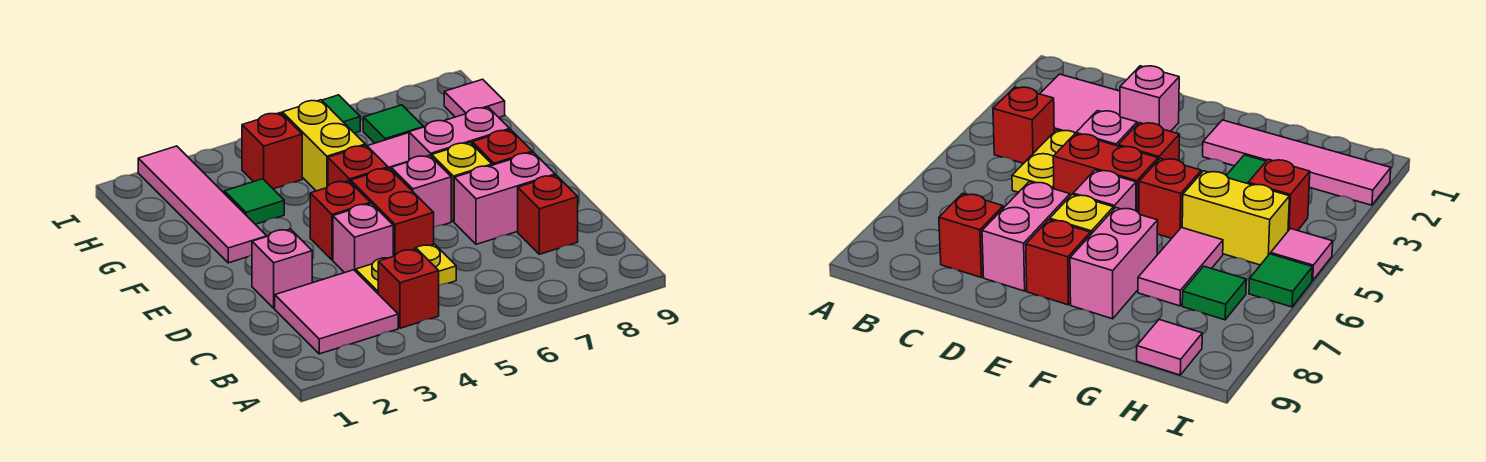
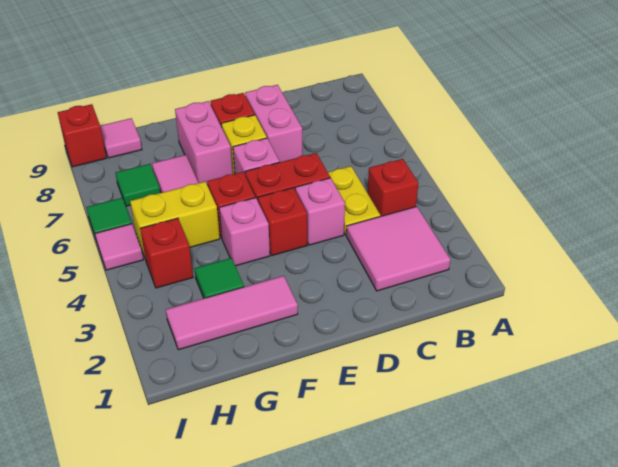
red brick C8 level 1 -> red brick I9 level 1
pink brick D2 level 1 -> pink brick F4 level 1
pink tile F2:I2 level 1 -> pink tile F2:H2 level 1

